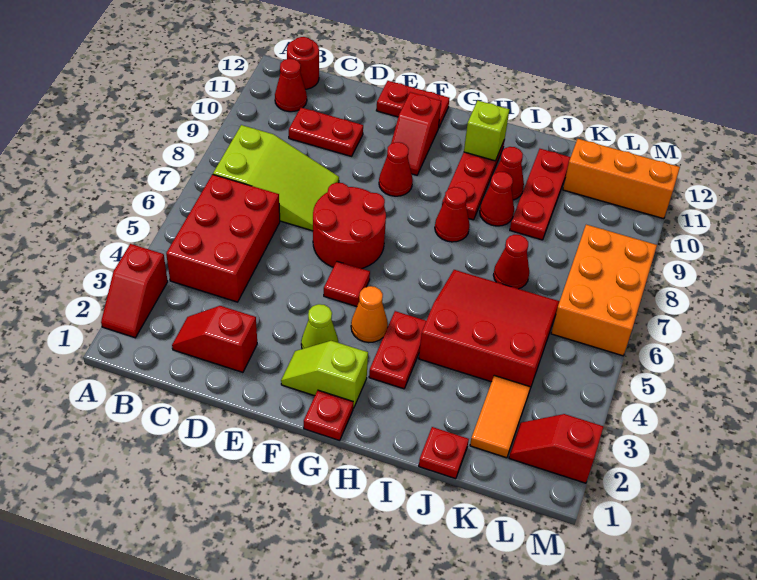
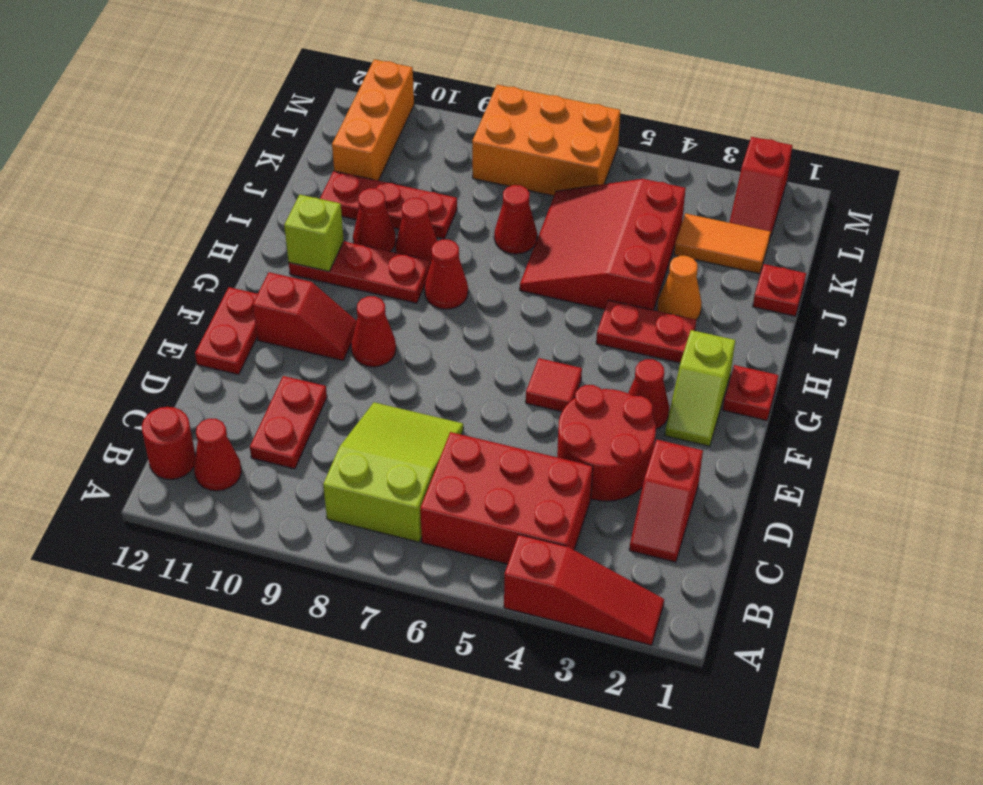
red slope A2:A3 level 1 top 3 -> red slope A2:A4 level 1 top 4
red round brick E6:F7 level 1 -> red round brick D3:E4 level 1
lime cone F3 level 1 -> red cone F3 level 1
orange cone G4 level 1 -> orange cone I3 level 1

